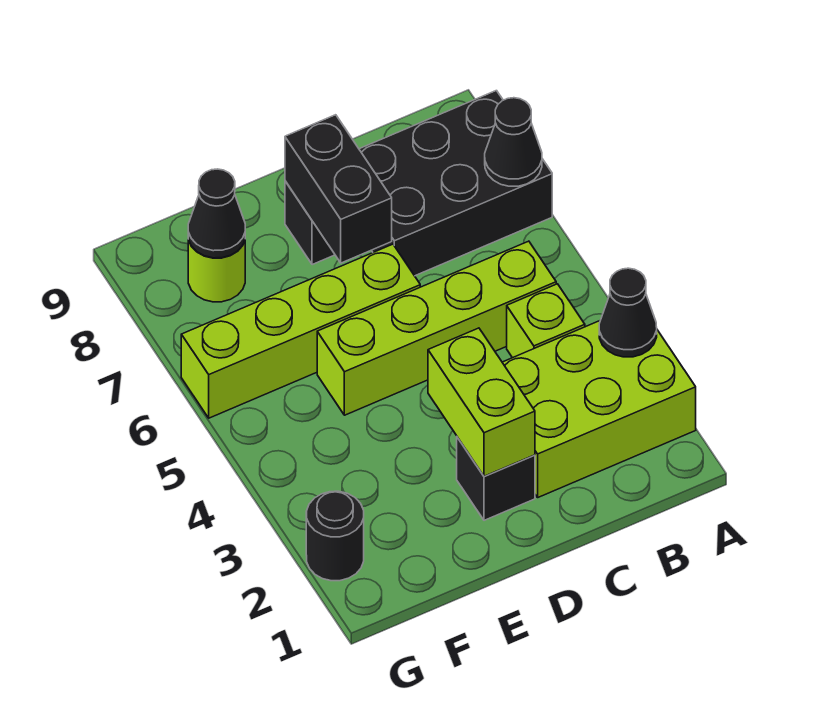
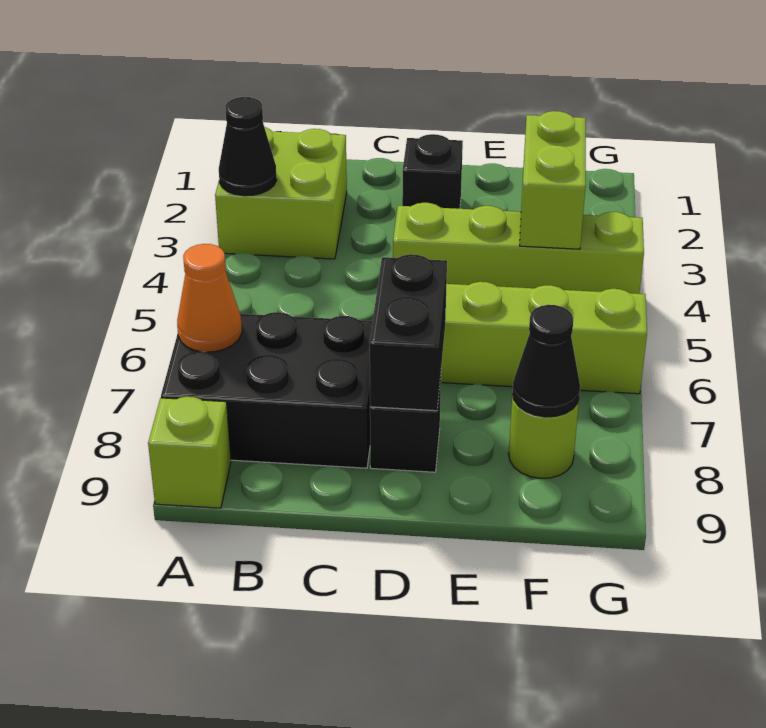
lime brick A2:C3 level 1 -> lime brick A2:B3 level 1
black cone A7 level 2 -> orange cone A7 level 2
lime brick B4 level 1 -> lime brick A9 level 1
lime brick B5:E5 level 1 -> lime brick D4:G4 level 1
lime brick D2:D3 level 2 -> lime brick F3:F4 level 2
black round brick G2 level 1 -> none

